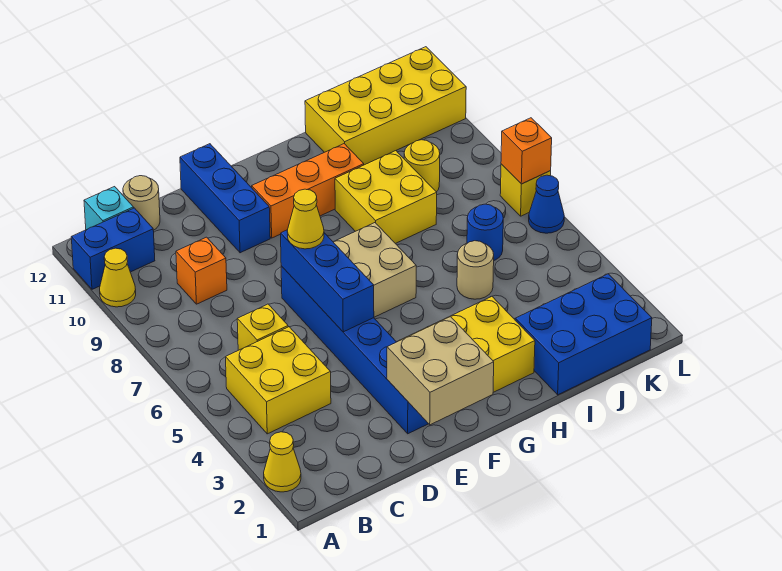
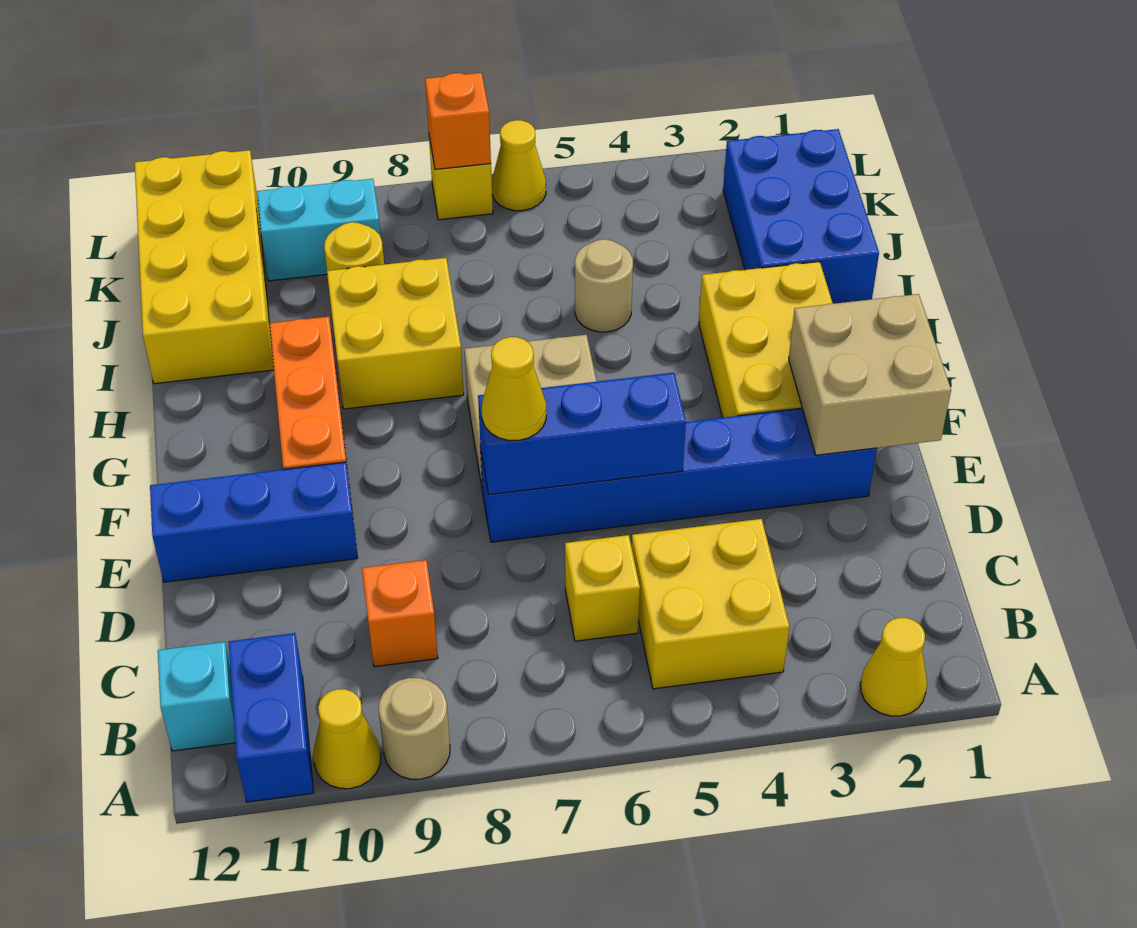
tan round brick C12 level 1 -> tan round brick A9 level 1
blue round brick J6 level 1 -> none
none -> cyan brick K9:K10 level 1
blue cone L6 level 1 -> yellow cone L6 level 1

